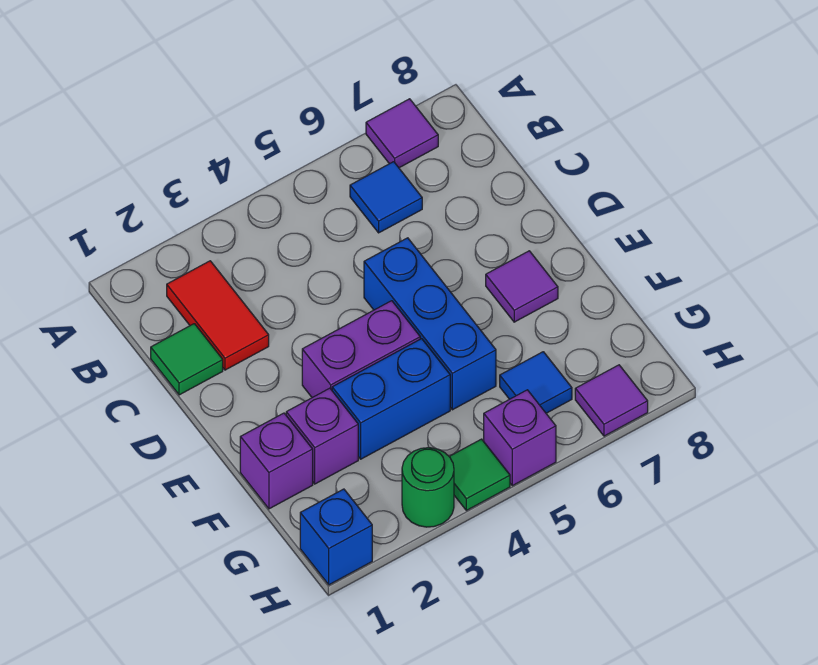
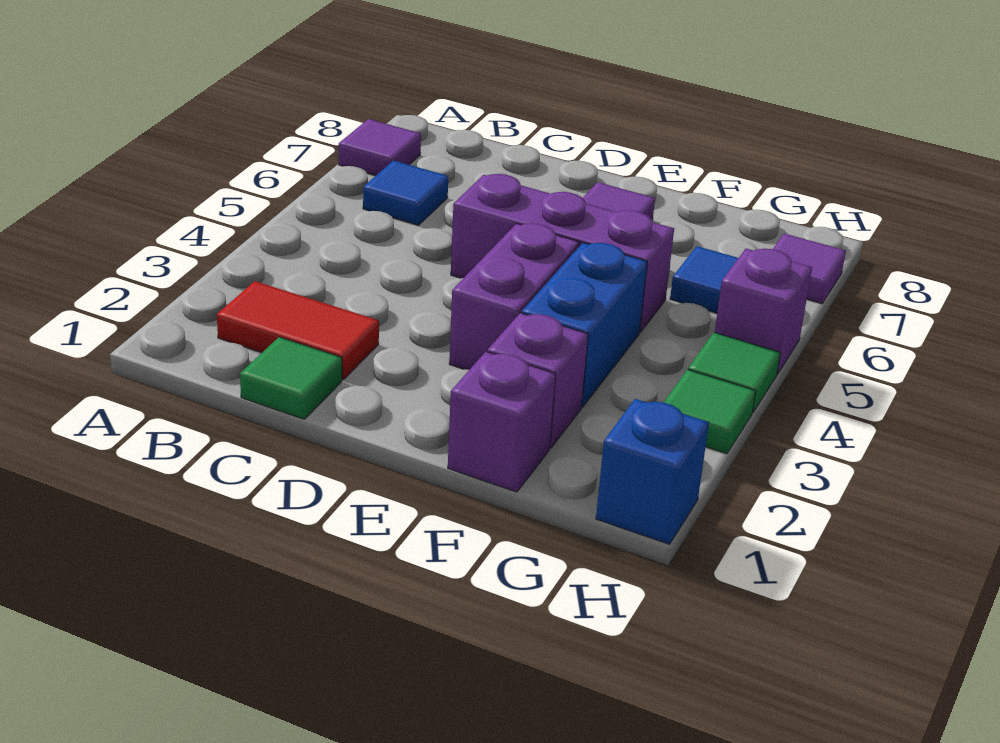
blue brick D5:F5 level 1 -> purple brick D5:F5 level 1
green round brick H3 level 1 -> green tile H3 level 1

